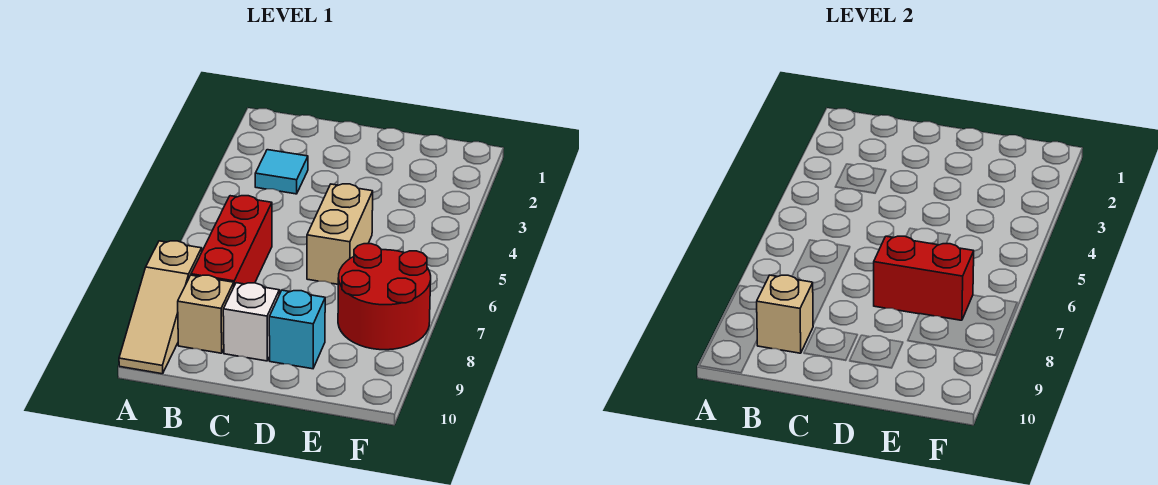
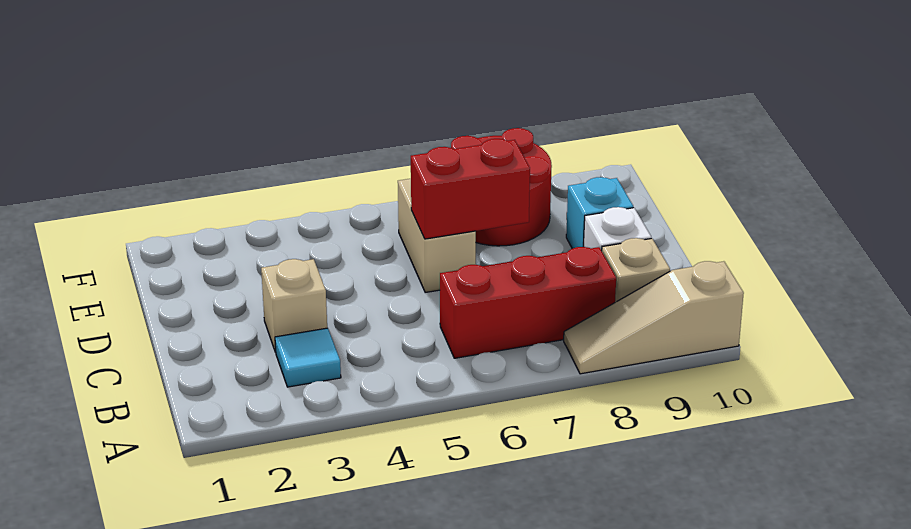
tan slope A8:A10 level 1 top 8 -> tan slope A8:A10 level 1 top 10
tan brick B9 level 2 -> tan brick C3 level 1
tan brick D5:D6 level 1 -> tan brick D6:E6 level 1
red brick D7:E7 level 2 -> red brick D6:D7 level 2

